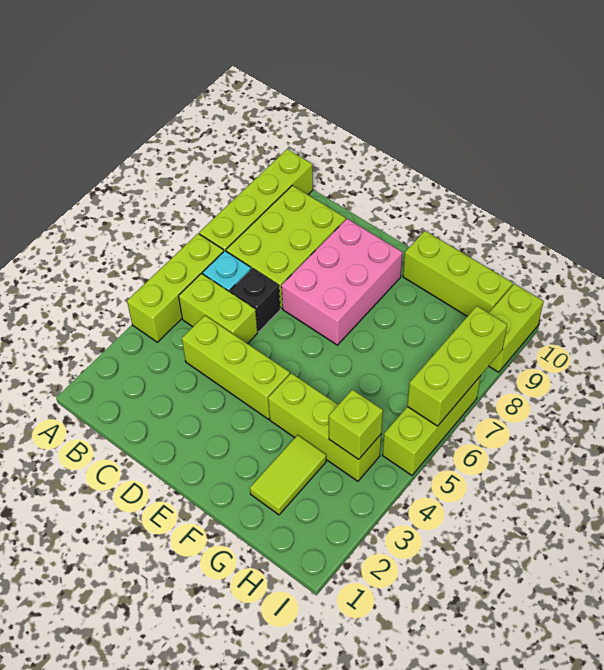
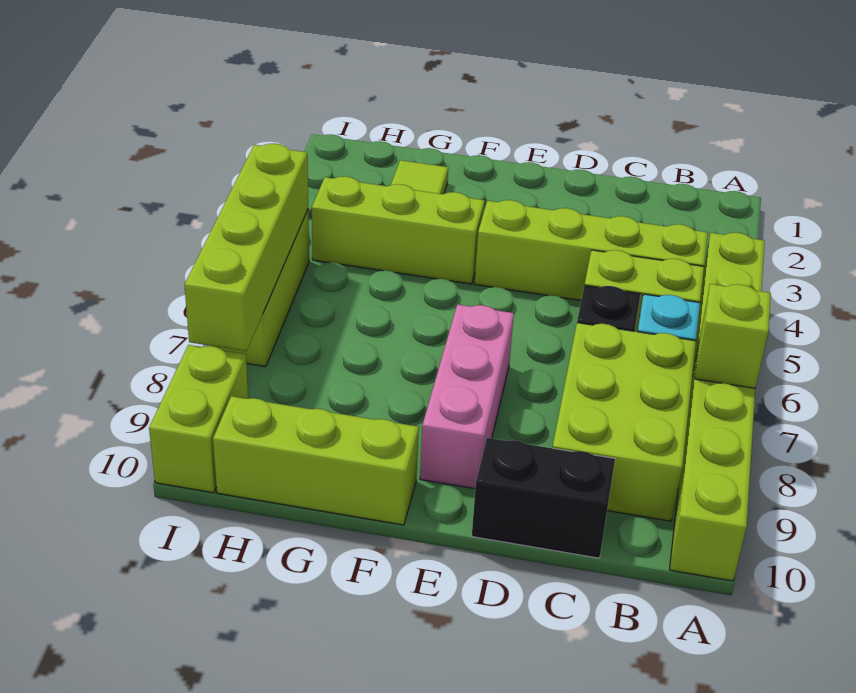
lime brick C4:E4 level 1 -> lime brick B4:E4 level 1
none -> black brick C10:D10 level 1
pink brick D7:E9 level 1 -> pink brick E7:E9 level 1
lime brick H4 level 2 -> lime brick A7 level 2
lime brick I6:I8 level 2 -> lime brick I5:I8 level 2

